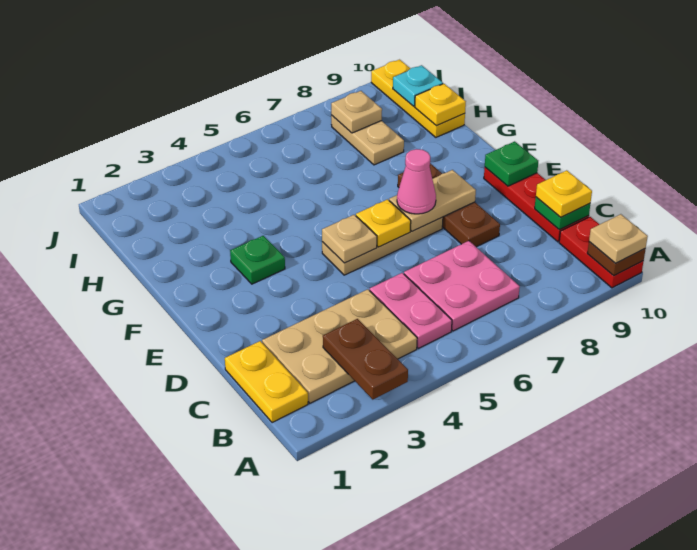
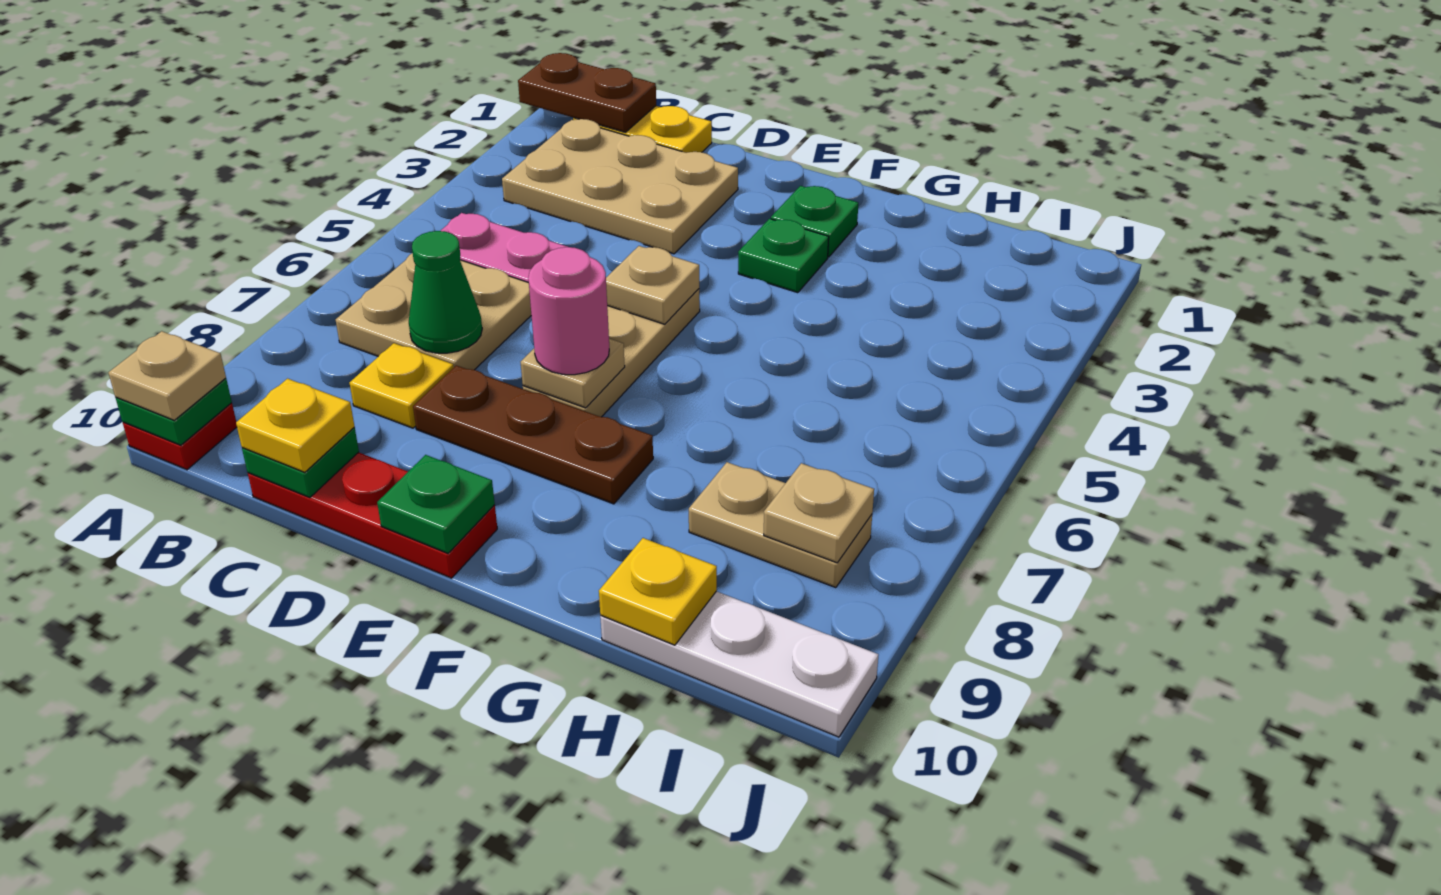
brown plate A3:B3 level 2 -> brown plate A1:B1 level 2
red plate A10:B10 level 1 -> red plate A10 level 1
brown plate A10 level 2 -> green plate A10 level 2
tan plate B2:C4 level 1 -> tan plate B2:D3 level 1
pink plate B6:C7 level 1 -> tan plate B6:C7 level 1
none -> green cone C7 level 2
yellow plate E6 level 2 -> yellow plate C8 level 1
tan plate E7:E8 level 2 -> tan plate E7 level 2
pink cone E7 level 3 -> pink round brick E7 level 3
none -> green plate F2 level 1
yellow plate H10:J10 level 1 -> white plate H10:J10 level 1
cyan plate I10 level 2 -> none

